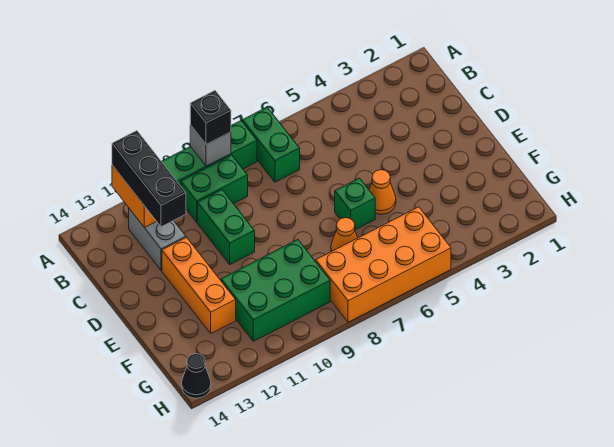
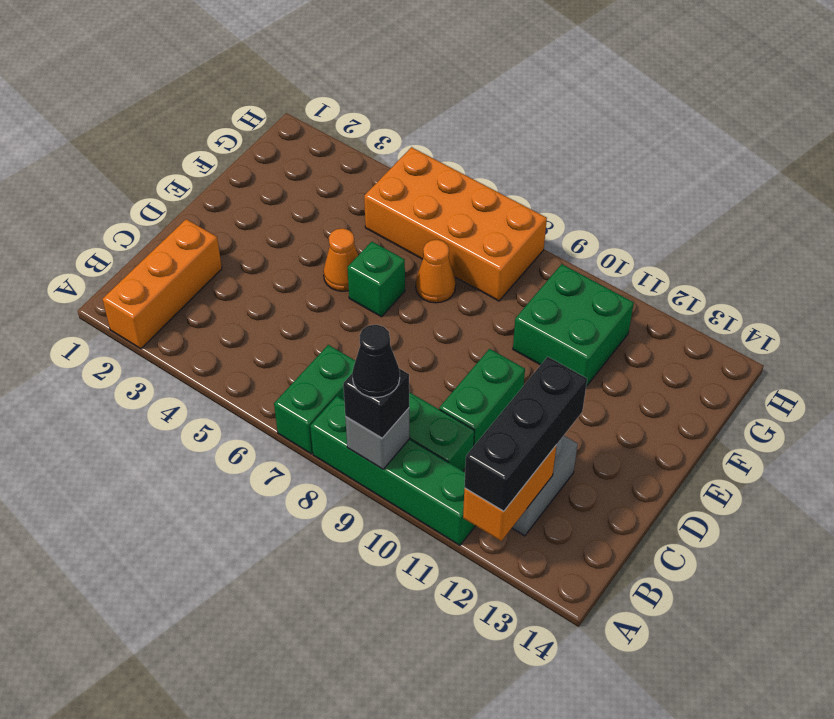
orange brick D12:F12 level 1 -> orange brick A2:C2 level 1
green brick F9:G11 level 1 -> green brick F10:G11 level 1
black cone H14 level 1 -> black cone A9 level 4

